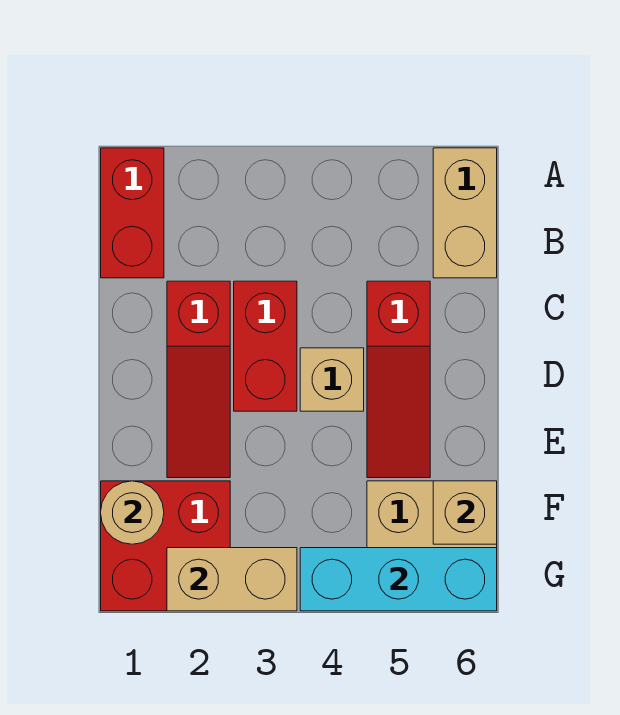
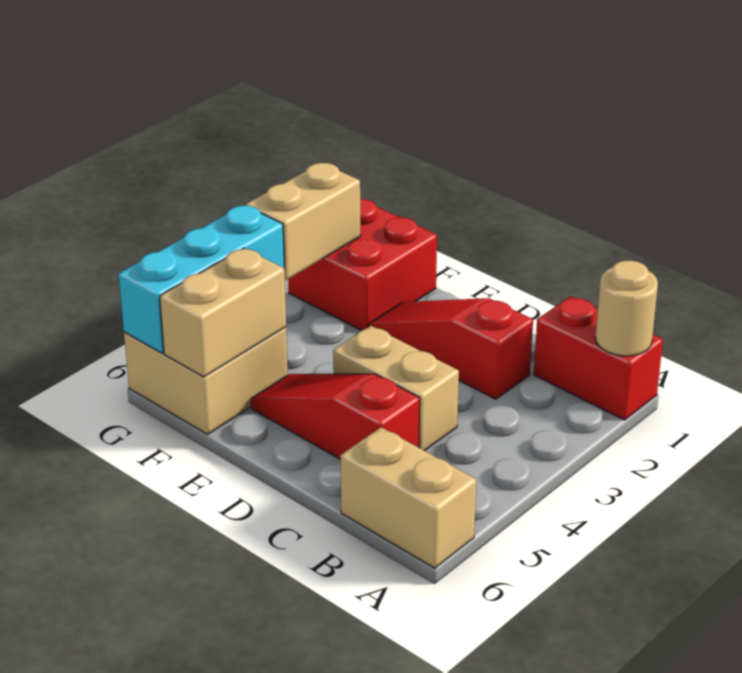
red brick C3:D3 level 1 -> none
tan brick D4 level 1 -> tan brick C4:D4 level 1
tan round brick F1 level 2 -> tan round brick A1 level 2
tan brick F6 level 2 -> tan brick F5:F6 level 2

